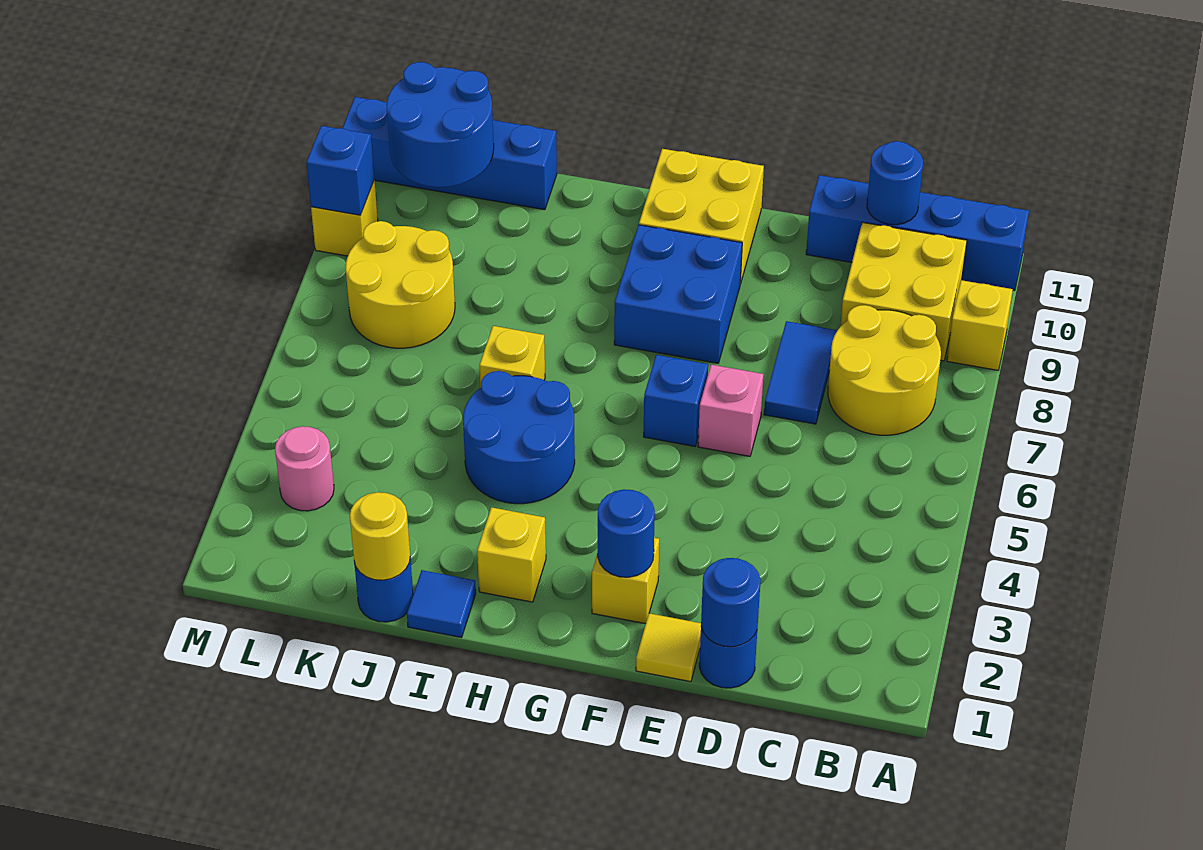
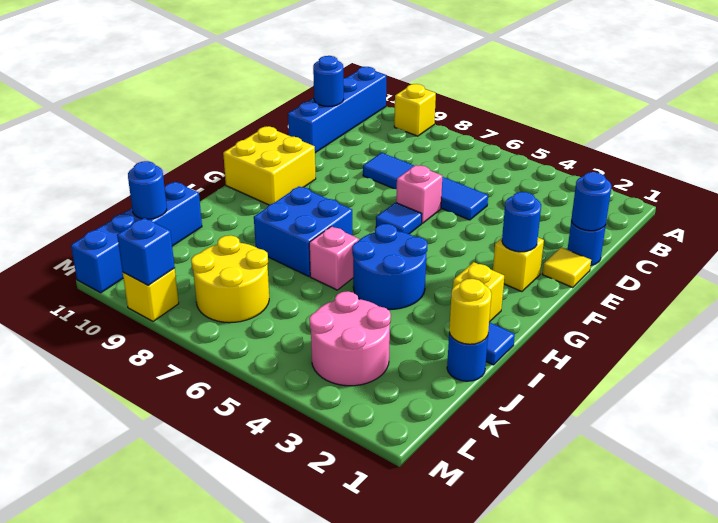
yellow round brick B7:C8 level 1 -> none
yellow brick B9:C10 level 1 -> none
blue tile D7:D8 level 1 -> blue tile D5:D8 level 1
blue brick F6 level 1 -> blue tile F6 level 1
blue brick F8:G9 level 1 -> blue brick H7:I8 level 1
yellow brick I6 level 1 -> pink brick I6 level 1
blue round brick K10:L11 level 2 -> blue round brick K11 level 2
pink round brick L3 level 1 -> pink round brick K3:L4 level 1

